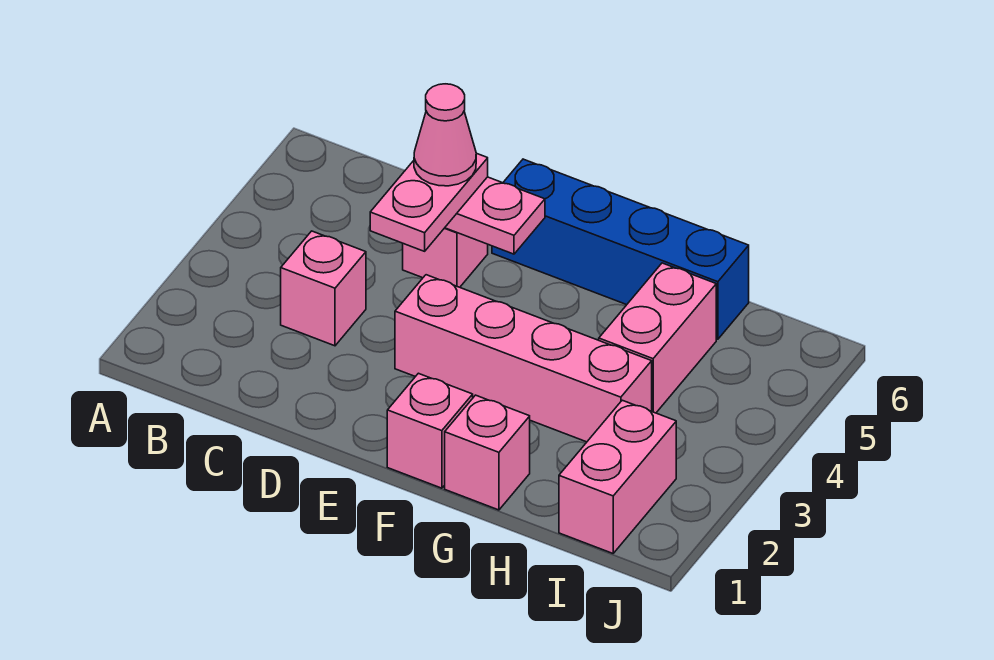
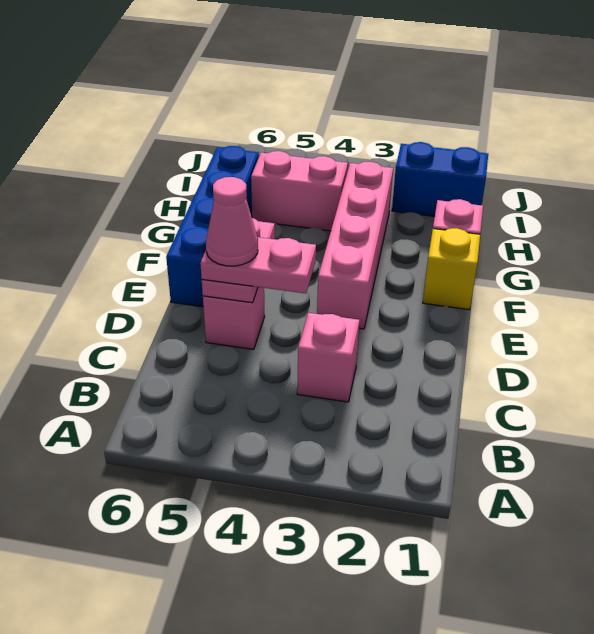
pink brick F1 level 1 -> yellow brick F1 level 1
pink brick I1:I2 level 1 -> blue brick I1:I2 level 1

